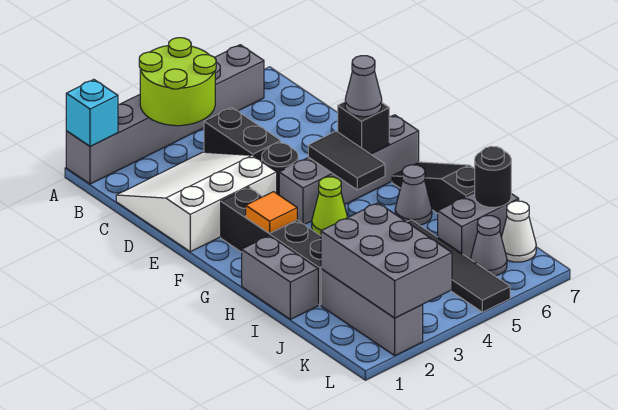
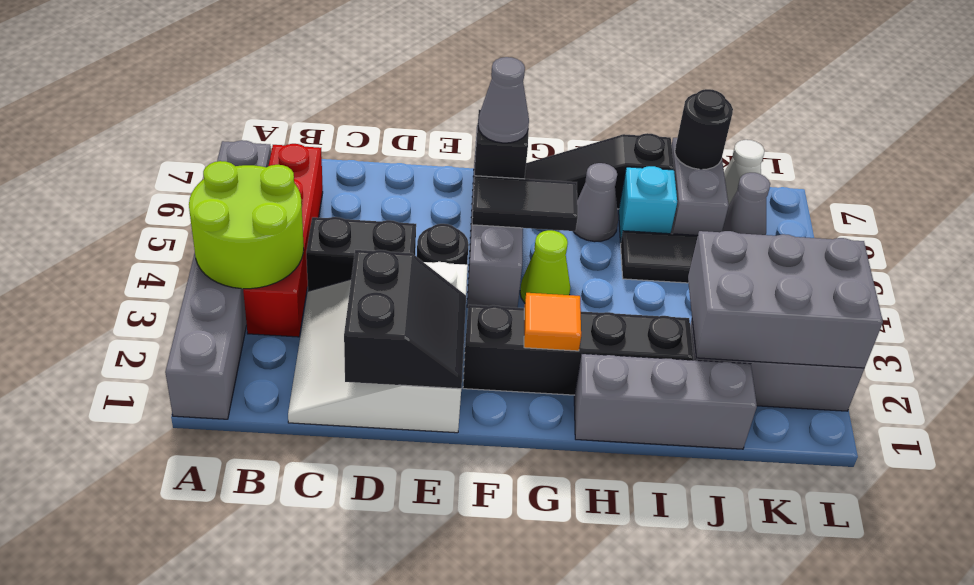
cyan brick A1 level 2 -> cyan brick I6 level 1
none -> red brick B3:B6 level 1
none -> black slope D1:E2 level 2 top D
grey brick H1:I1 level 1 -> grey brick H1:J1 level 1

